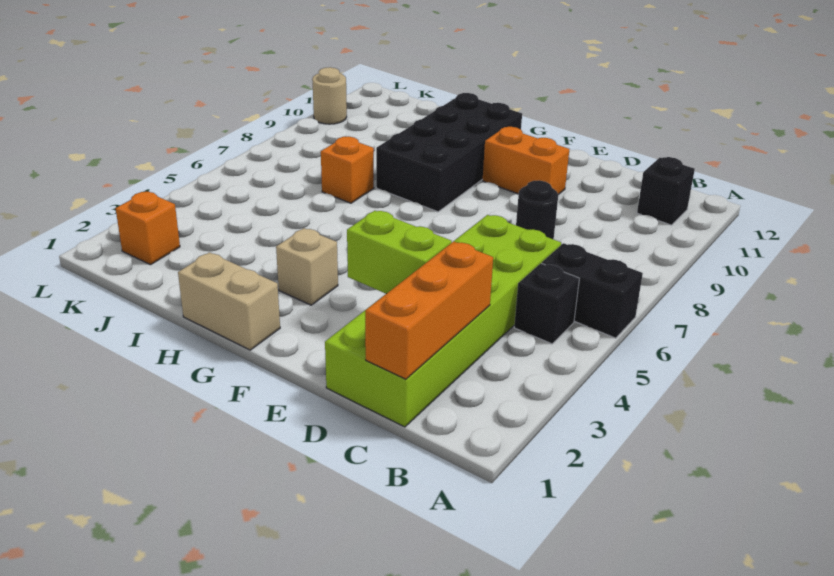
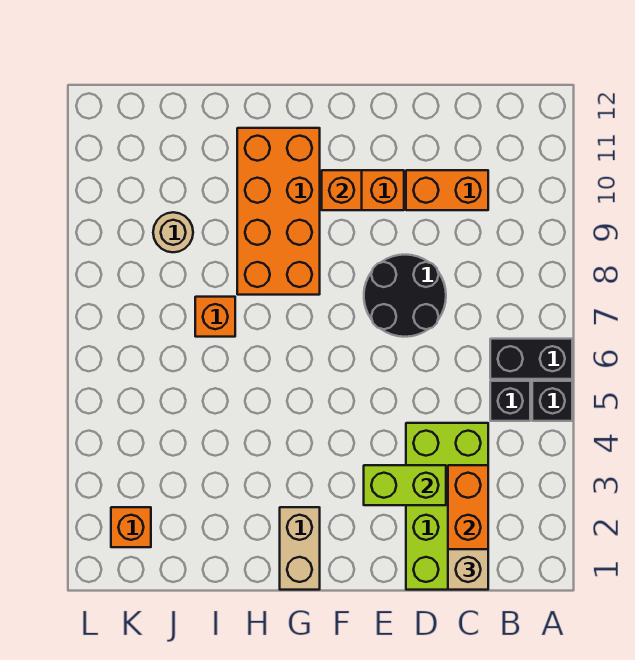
black brick B11 level 1 -> black brick A5 level 1
lime brick C1:D6 level 1 -> lime brick C1:D4 level 1
none -> orange brick C10:D10 level 1
black round brick D8 level 1 -> black round brick D7:E8 level 1
none -> orange brick F10 level 2
tan brick G1:H1 level 1 -> tan brick G1:G2 level 1
tan brick G3 level 1 -> tan brick C1 level 3
black brick G8:H11 level 1 -> orange brick G8:H11 level 1
tan round brick L10 level 1 -> tan round brick J9 level 1

